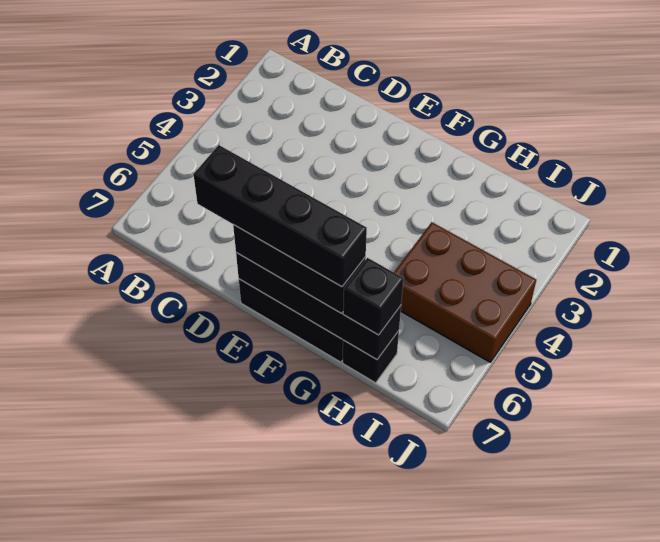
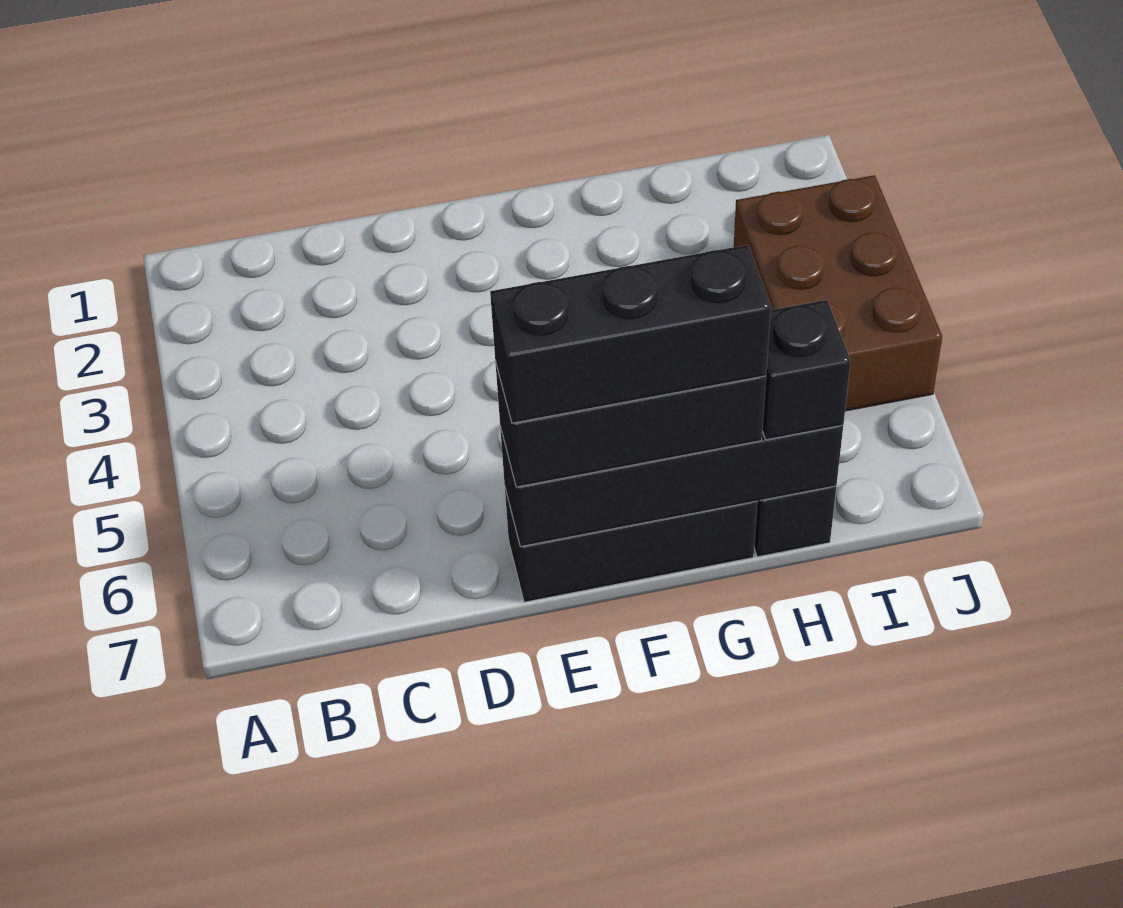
black brick D7:G7 level 4 -> black brick E7:G7 level 4
brown brick H4:J5 level 1 -> brown brick I3:J5 level 1

